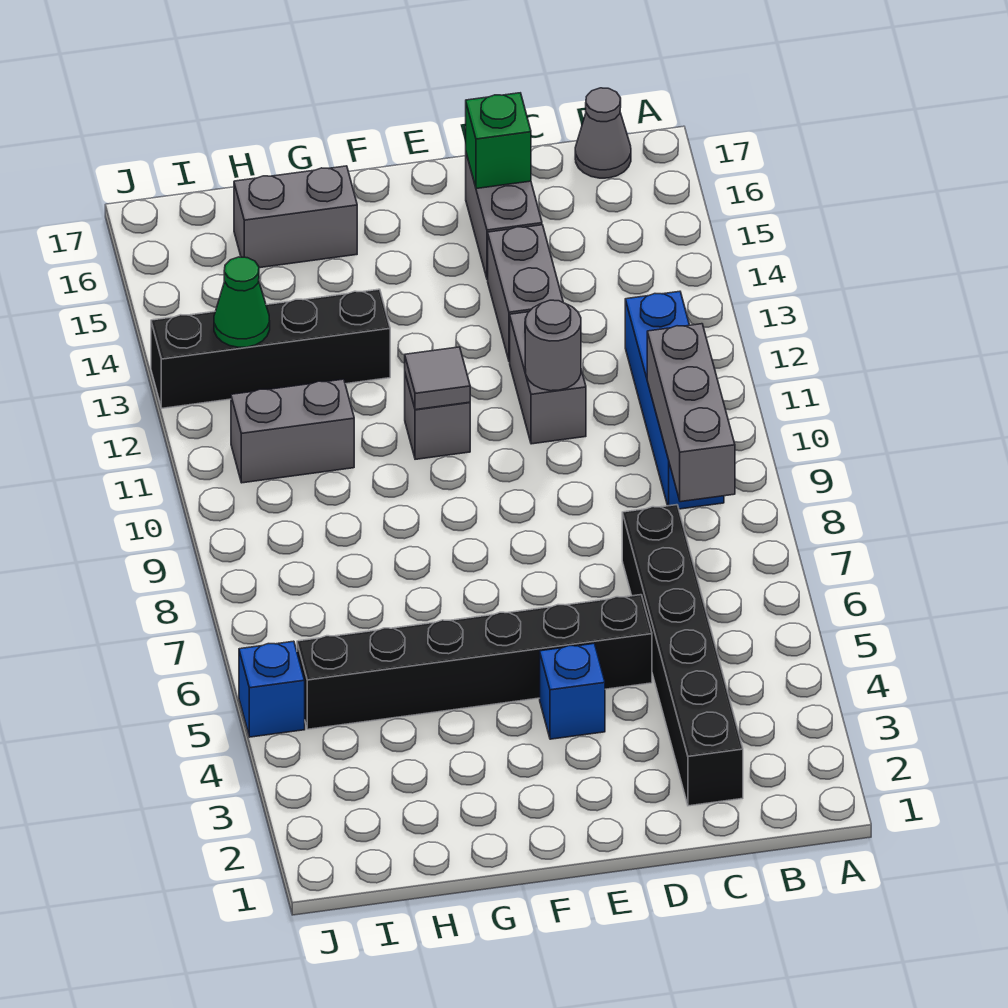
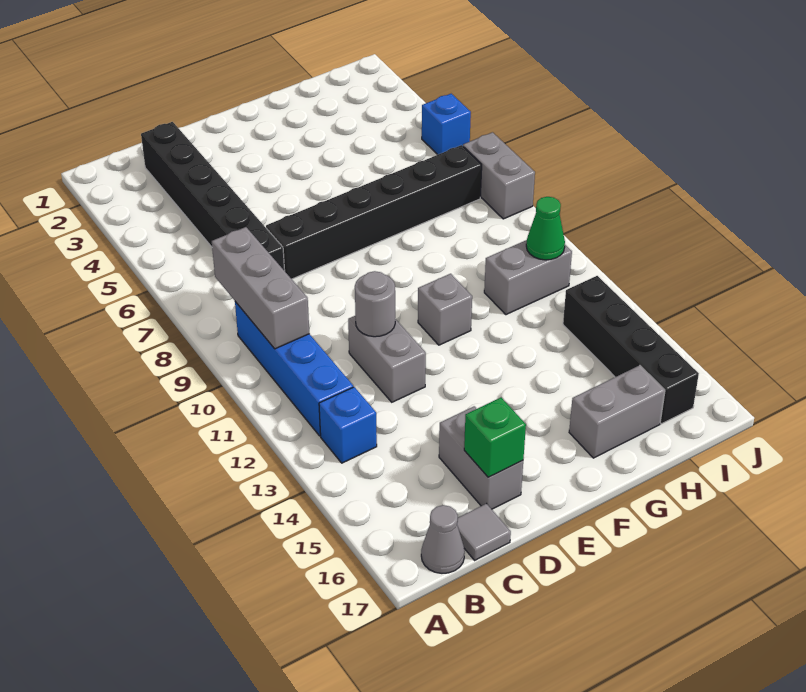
black brick D5:I5 level 1 -> black brick D7:I7 level 1
grey brick D13:D14 level 1 -> grey brick J7:J8 level 1
blue brick E4 level 1 -> blue brick B13 level 1
grey tile F11 level 2 -> grey tile C17 level 1
black brick G13:J13 level 1 -> black brick I13:I16 level 1
green cone I13 level 2 -> green cone I11 level 2

